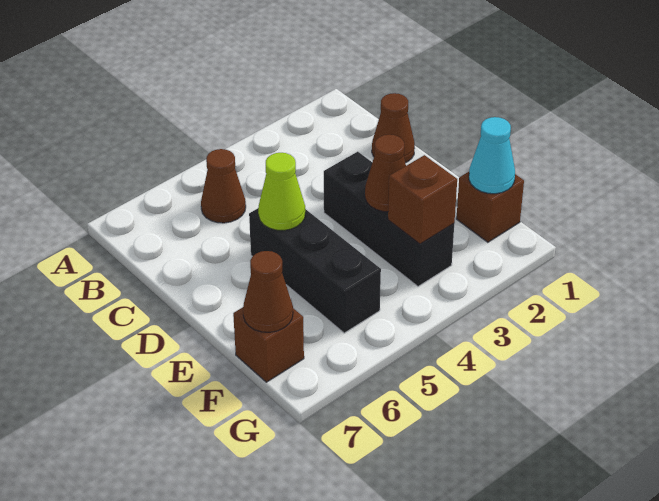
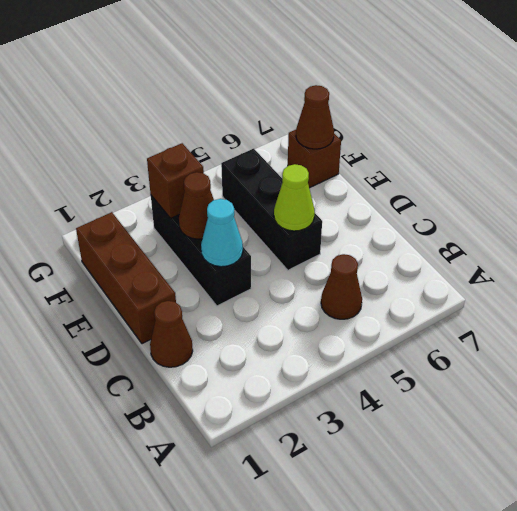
brown brick F1 level 1 -> brown brick D1:F1 level 1
cyan cone F1 level 2 -> cyan cone D3 level 2

